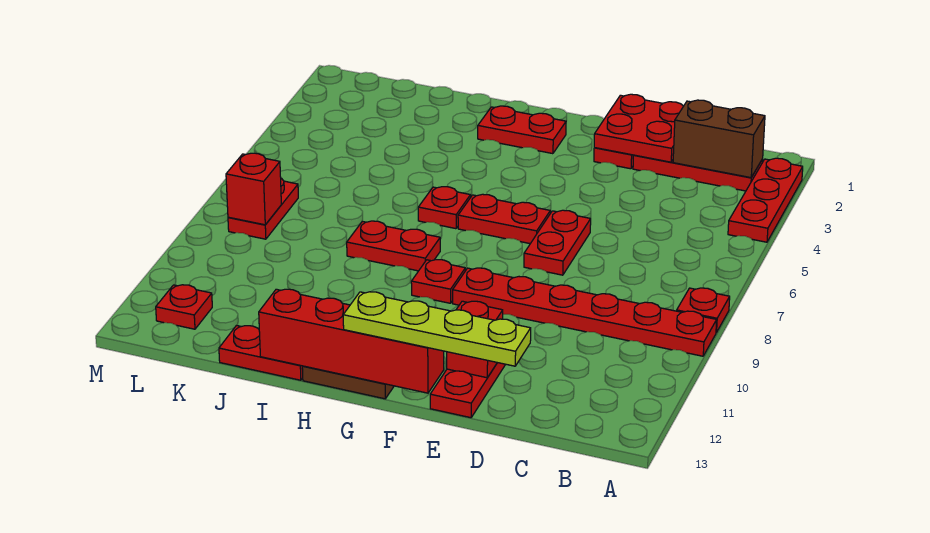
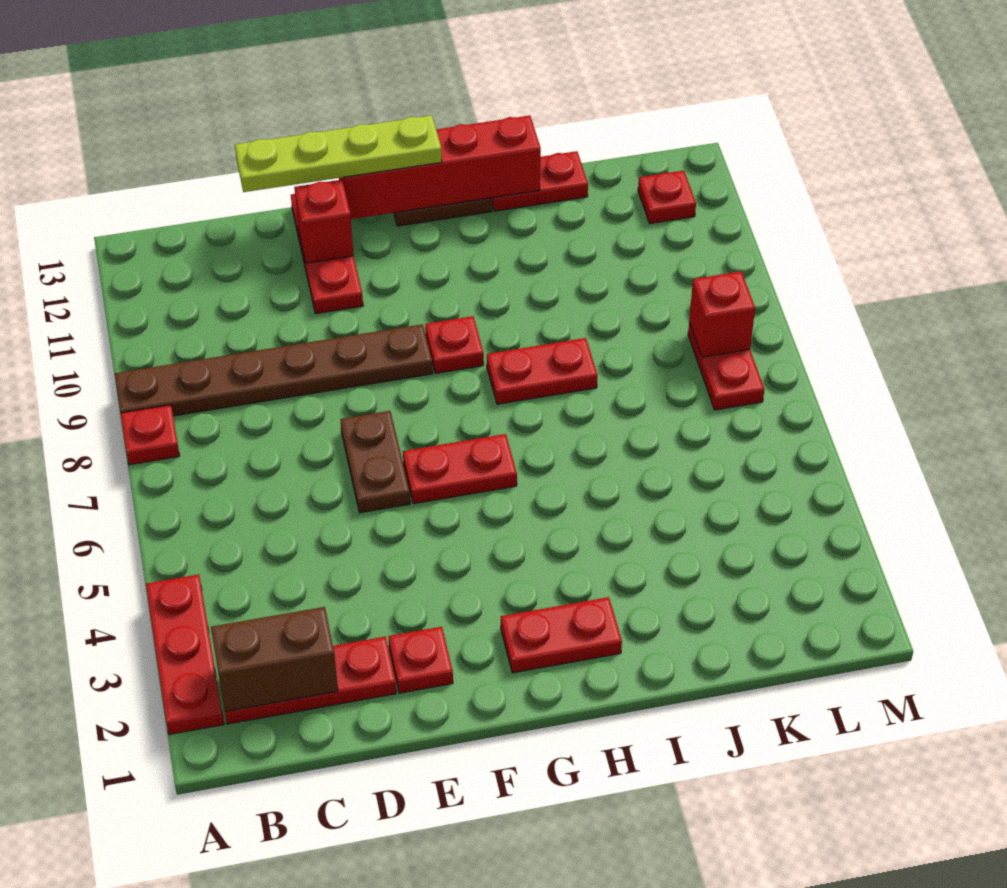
red plate A9:F9 level 1 -> brown plate A9:F9 level 1
red plate D1:E2 level 2 -> none
red plate E6:E7 level 1 -> brown plate E6:E7 level 1
red plate H6 level 1 -> none

